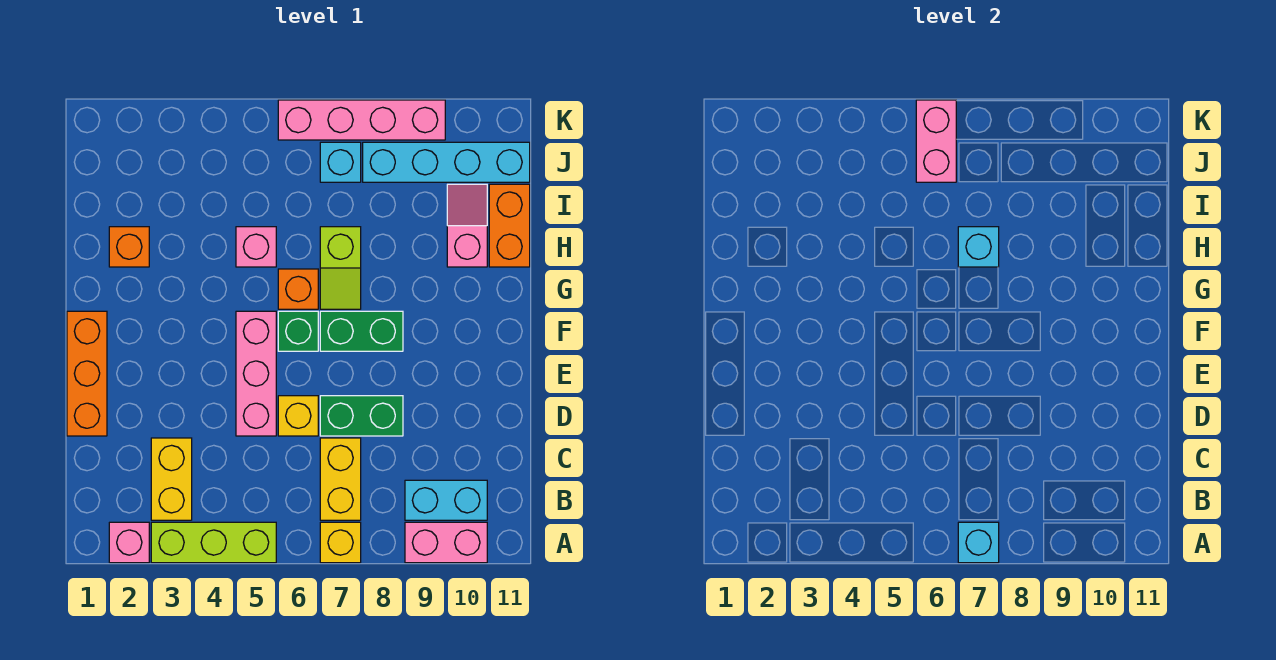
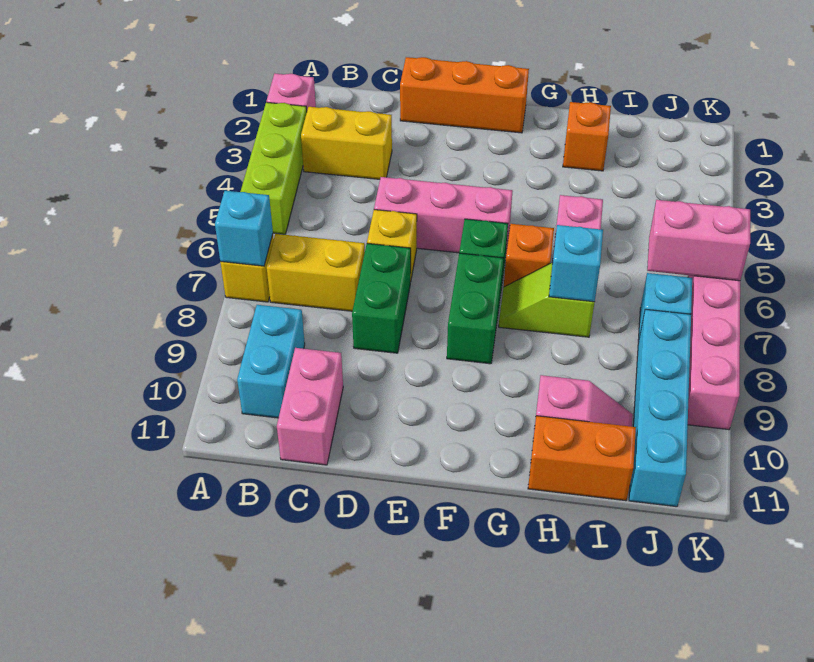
pink brick A9:A10 level 1 -> pink brick C10:C11 level 1

